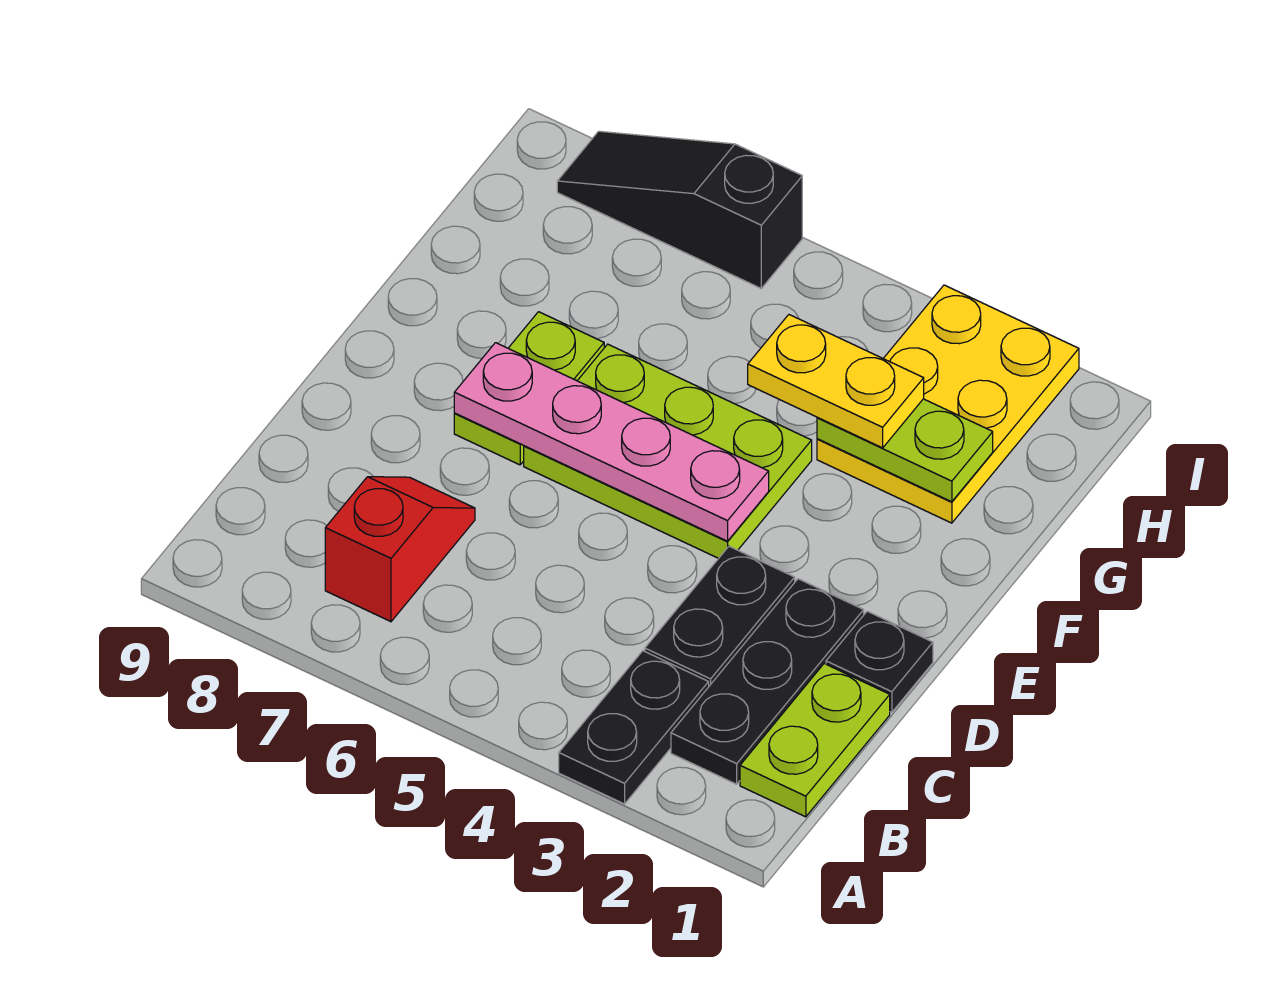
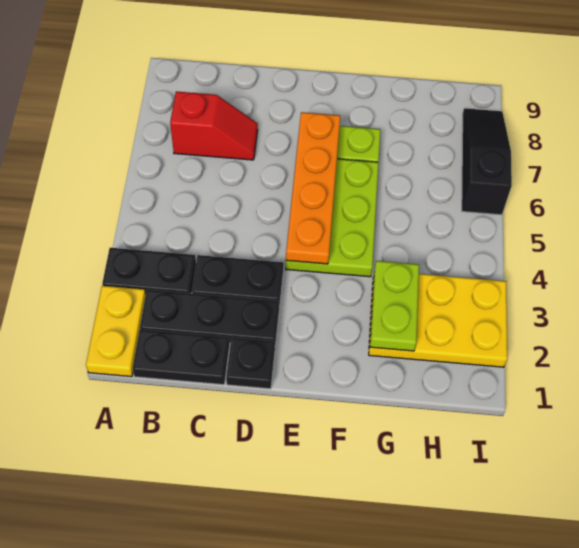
lime plate B1:C1 level 1 -> black plate B1:C1 level 1
pink plate E4:E7 level 2 -> orange plate E4:E7 level 2
yellow plate G3:G4 level 3 -> yellow plate A1:A2 level 1

